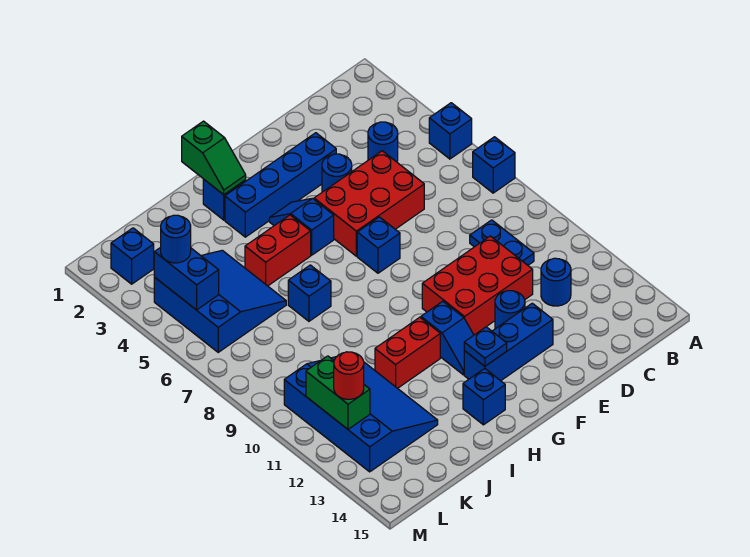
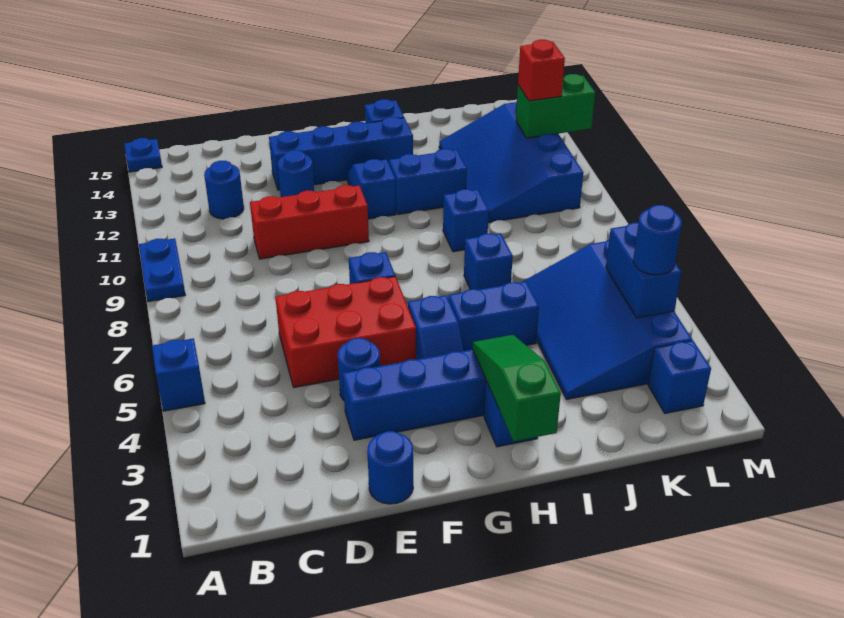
blue brick A7 level 1 -> blue brick I9 level 1
blue round brick C4 level 1 -> blue round brick E1 level 1
blue plate C9:C10 level 1 -> blue plate A9:A10 level 1
red brick D10:F11 level 1 -> red brick D10:F10 level 1
blue brick E13:G13 level 1 -> blue brick E13:H13 level 1
blue plate G13 level 2 -> blue plate A15 level 1
green slope H1:H2 level 2 top 1 -> green slope H1:H3 level 2 top 1
red brick H5:I5 level 1 -> blue brick H5:I5 level 1
red brick H11:I11 level 1 -> blue brick H11:I11 level 1
blue slope J4:L6 level 1 top L -> blue slope J3:L6 level 1 top L
green brick L11:L12 level 2 -> green brick L12:M12 level 2
red round brick L12 level 3 -> red brick L12 level 3

